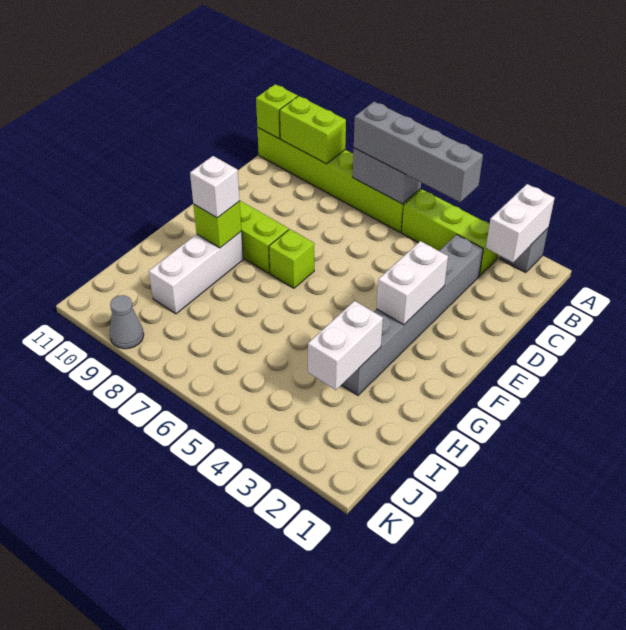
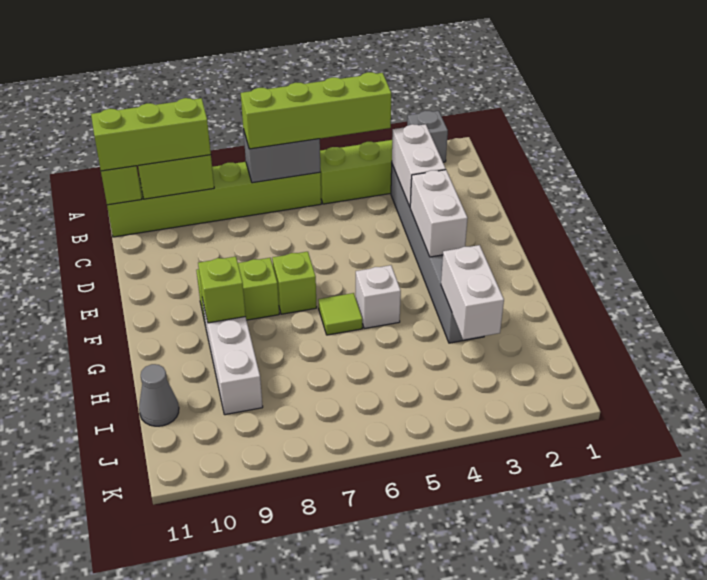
white brick A2:B2 level 2 -> white brick C3:D3 level 2
grey brick B4:B7 level 3 -> lime brick B4:B7 level 3
none -> lime brick B9:B11 level 3
none -> lime tile G6 level 1
white brick G9 level 3 -> white brick G5 level 1
grey cone K9 level 1 -> grey cone I11 level 1

